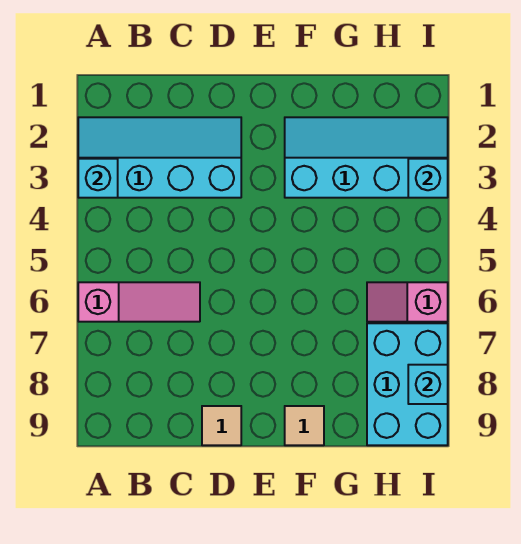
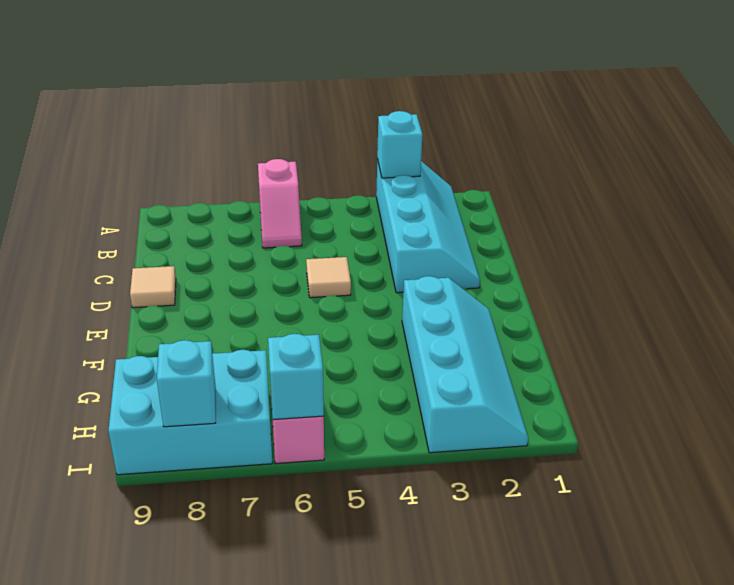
pink slope A6:C6 level 1 top A -> pink slope A6:B6 level 1 top A
tan tile F9 level 1 -> tan tile D5 level 1
cyan brick I3 level 2 -> cyan brick I6 level 2

